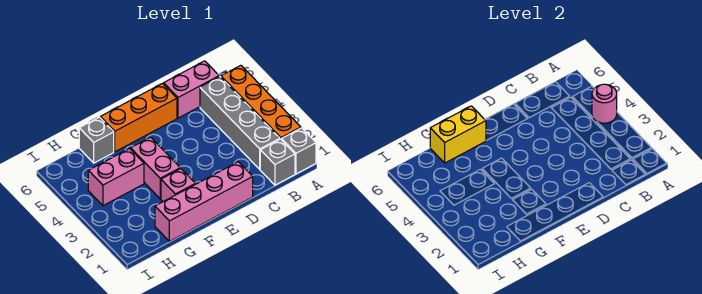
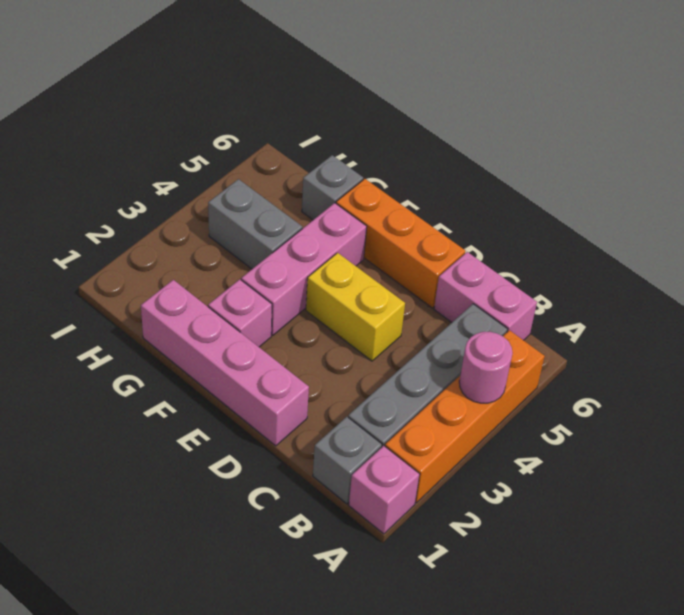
grey brick A1 level 1 -> pink brick A1 level 1
pink brick F3:F4 level 1 -> pink brick F3:F5 level 1
yellow brick F6:G6 level 2 -> yellow brick D4:E4 level 1
pink brick G4:H4 level 1 -> grey brick G4:H4 level 1

